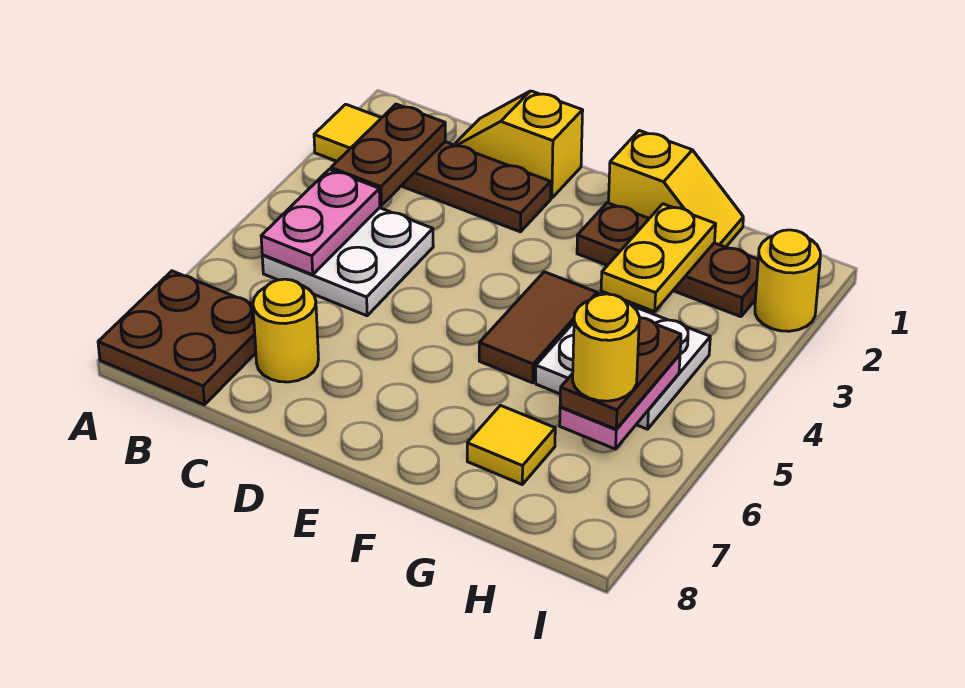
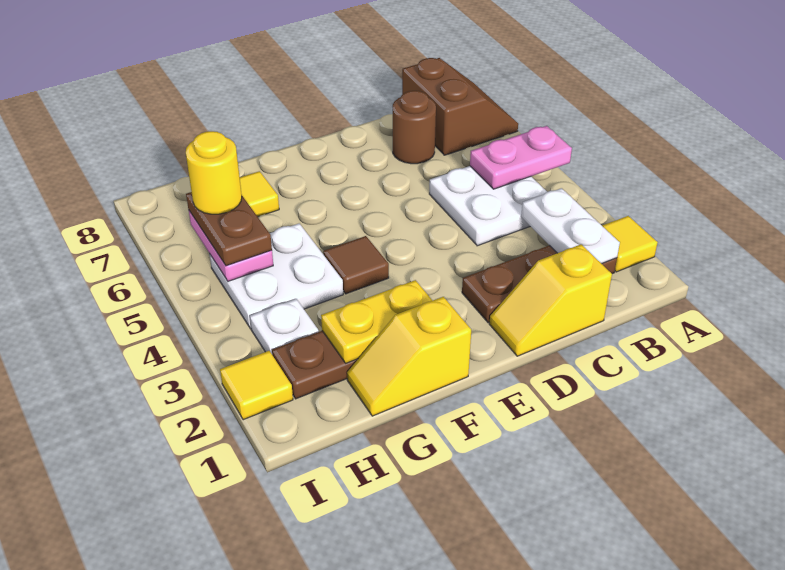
brown plate A7:B8 level 1 -> brown slope A7:B8 level 1 top B
brown plate B2:B3 level 2 -> white plate B2:B3 level 2
pink plate B4:B5 level 2 -> pink plate A5:B5 level 2
yellow slope C1:D1 level 1 top D -> yellow slope C1:D1 level 1 top C
yellow round brick C7 level 1 -> brown round brick C7 level 1
brown tile F4:F5 level 1 -> brown tile F4 level 1
yellow plate G2:G3 level 2 -> yellow plate F2:G2 level 2
none -> white plate H3 level 1
yellow round brick I2 level 1 -> yellow tile I2 level 1

